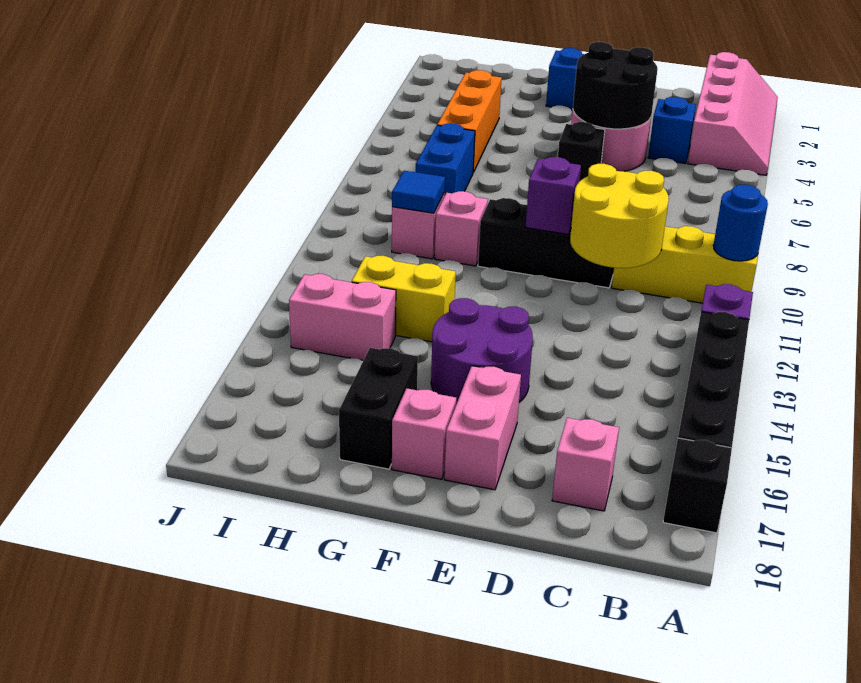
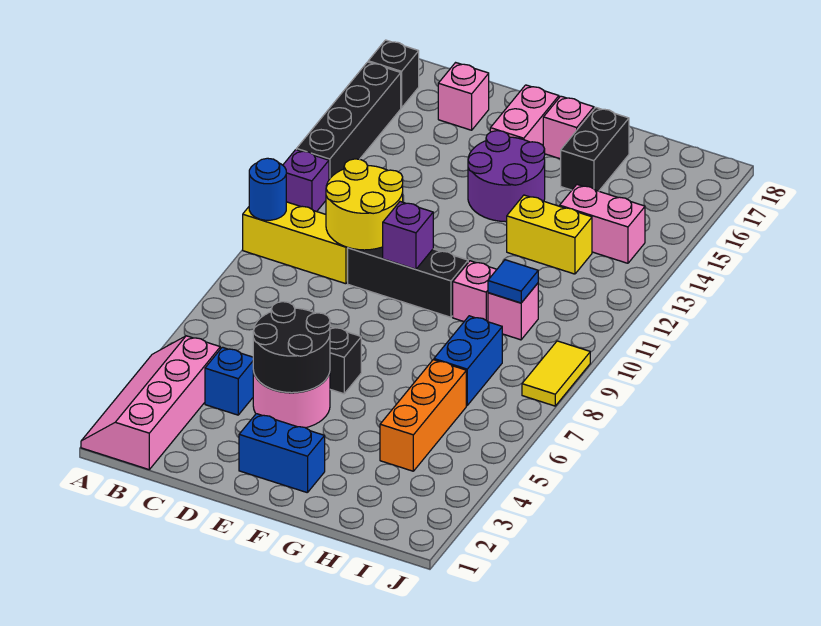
none -> yellow tile J8:J9 level 1

